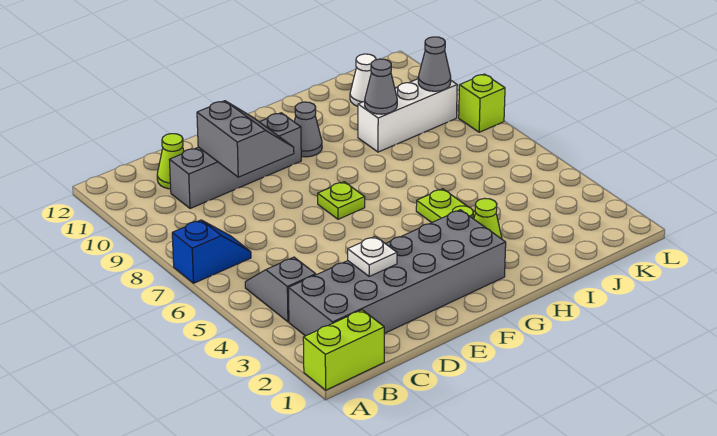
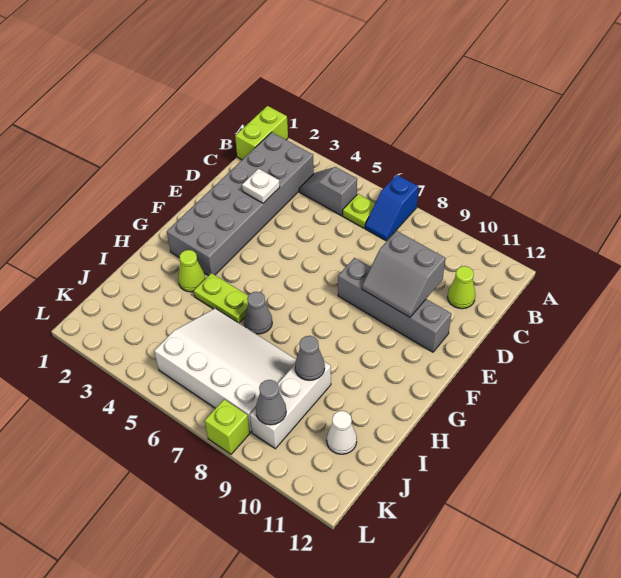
grey slope B4:B5 level 1 top 4 -> grey slope B4:B5 level 1 top 5
grey brick C10:F10 level 1 -> grey brick E8:E11 level 1
lime plate F7 level 1 -> lime plate B6 level 1
grey cone G10 level 1 -> grey cone H6 level 1
none -> white slope I5:K8 level 1 top K

